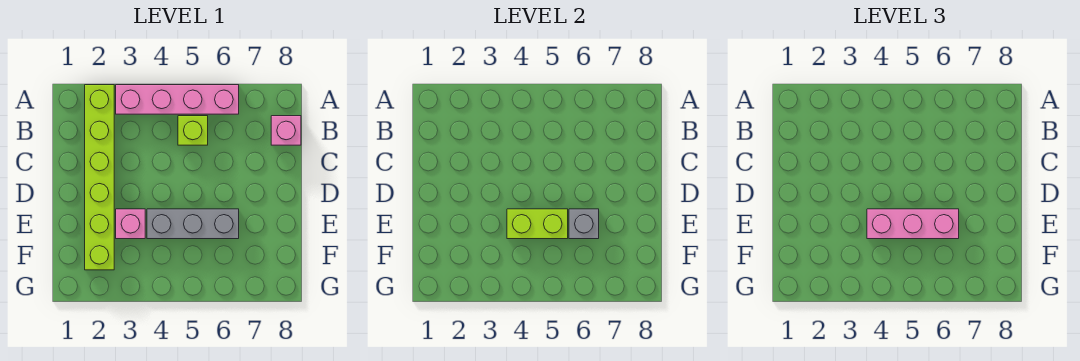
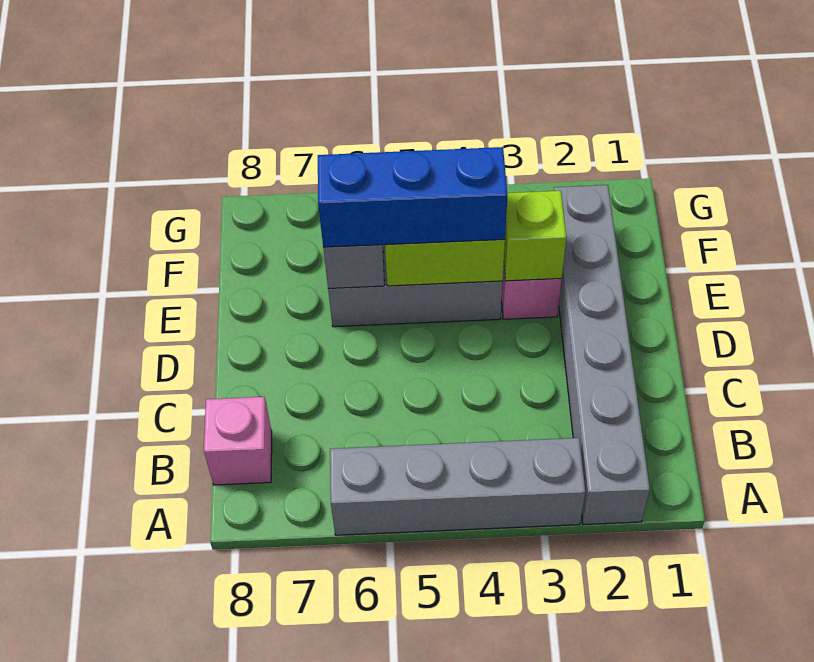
lime brick A2:F2 level 1 -> grey brick A2:F2 level 1
pink brick A3:A6 level 1 -> grey brick A3:A6 level 1
lime brick B5 level 1 -> lime brick E3 level 2
pink brick E4:E6 level 3 -> blue brick E4:E6 level 3

